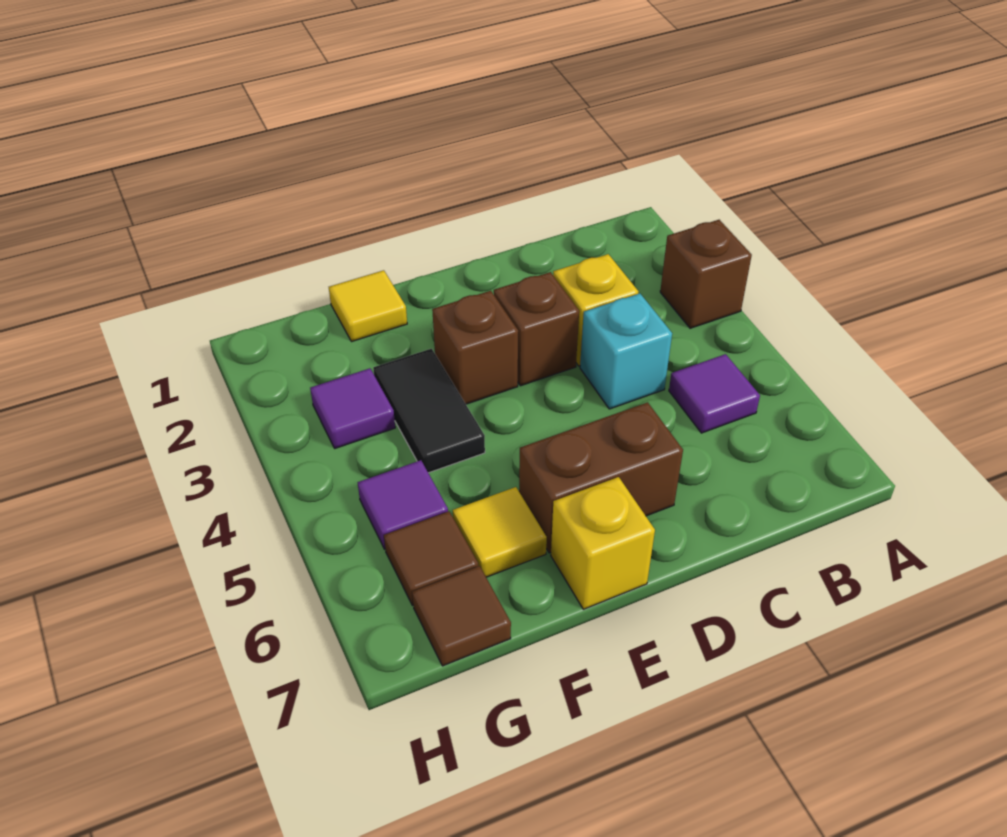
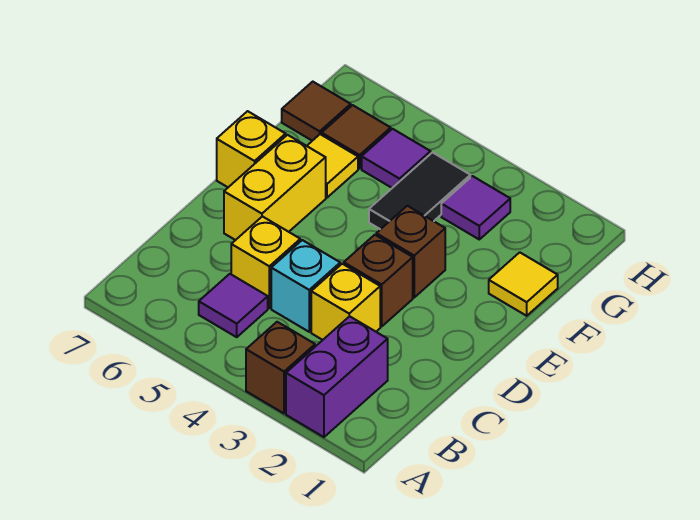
none -> purple brick A2:B2 level 1
none -> yellow brick C5 level 1
brown brick D6:E6 level 1 -> yellow brick D6:E6 level 1
black tile F3:F4 level 1 -> black tile F4:G4 level 1

